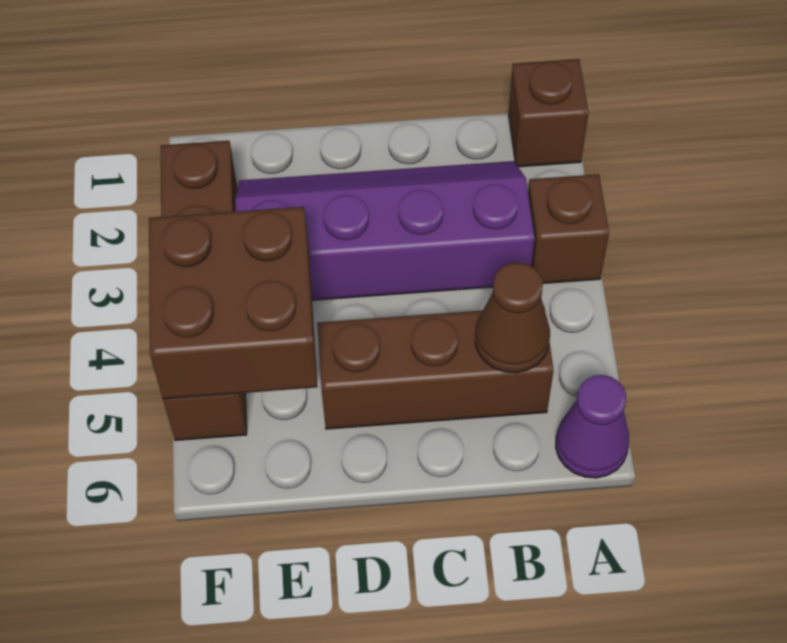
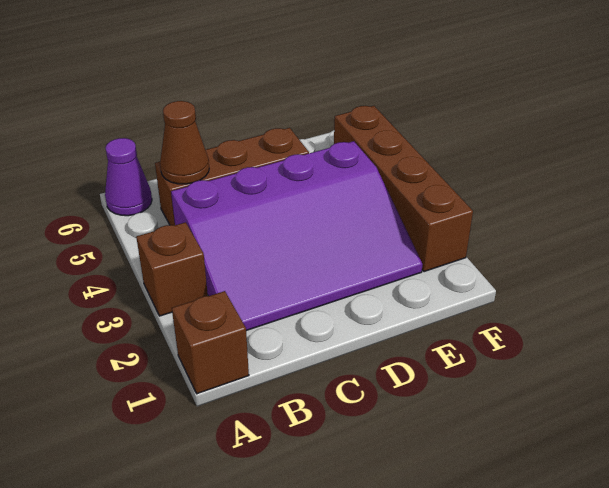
purple slope B2:E3 level 1 top 3 -> purple slope B2:E4 level 1 top 4
brown brick E4:F5 level 2 -> none

